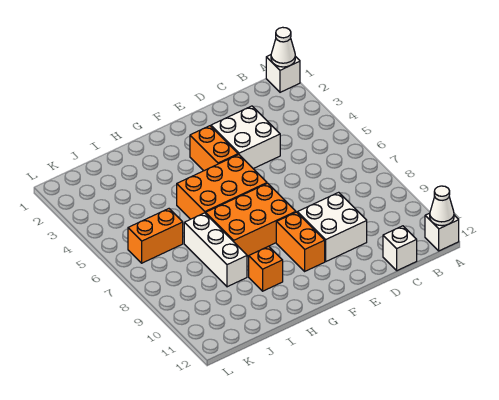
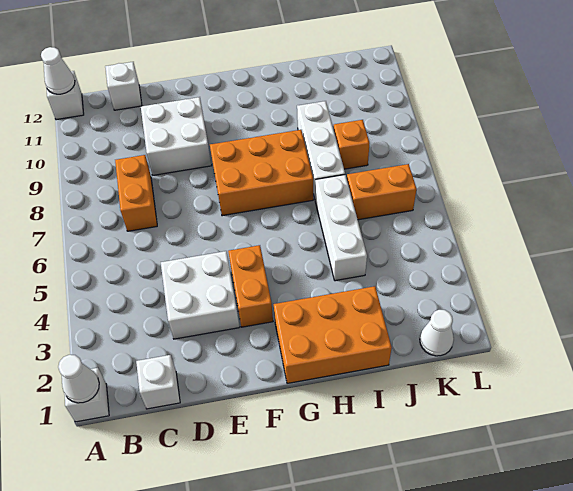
none -> white brick C1 level 1
orange brick F5:H6 level 1 -> orange brick G1:I2 level 1
orange brick F9:F10 level 1 -> orange brick C7:C8 level 1
orange brick H10 level 1 -> orange brick J8 level 1
none -> white brick I4:I6 level 1
none -> white cone K1 level 1

